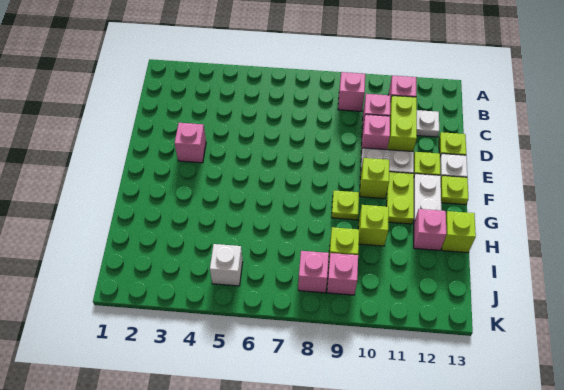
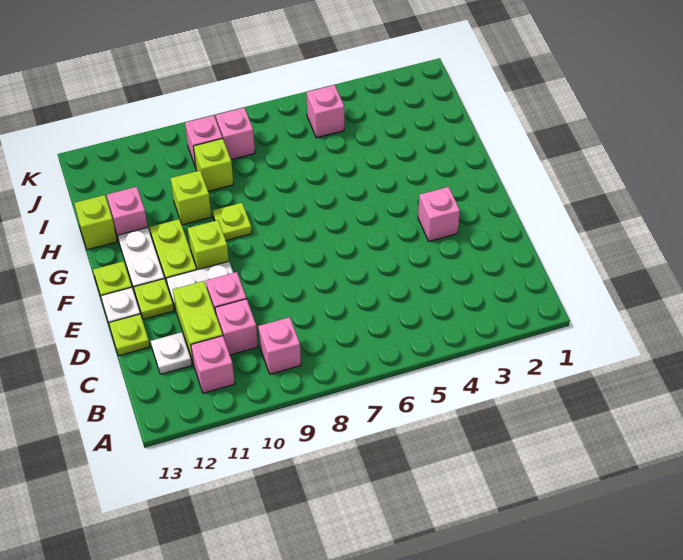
white brick J5 level 1 -> pink brick J5 level 1

